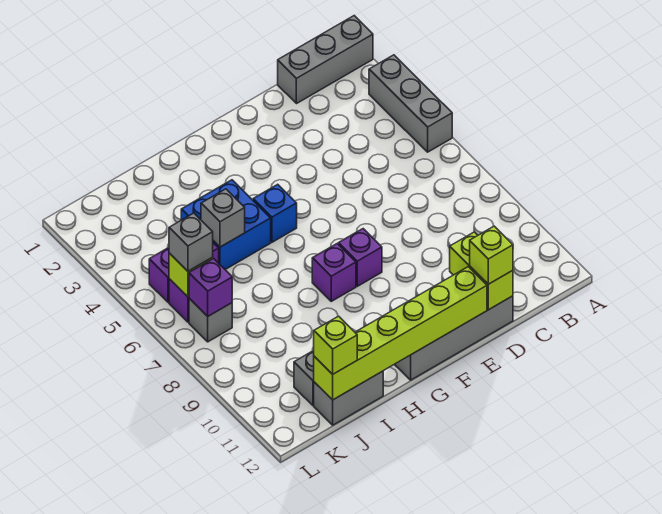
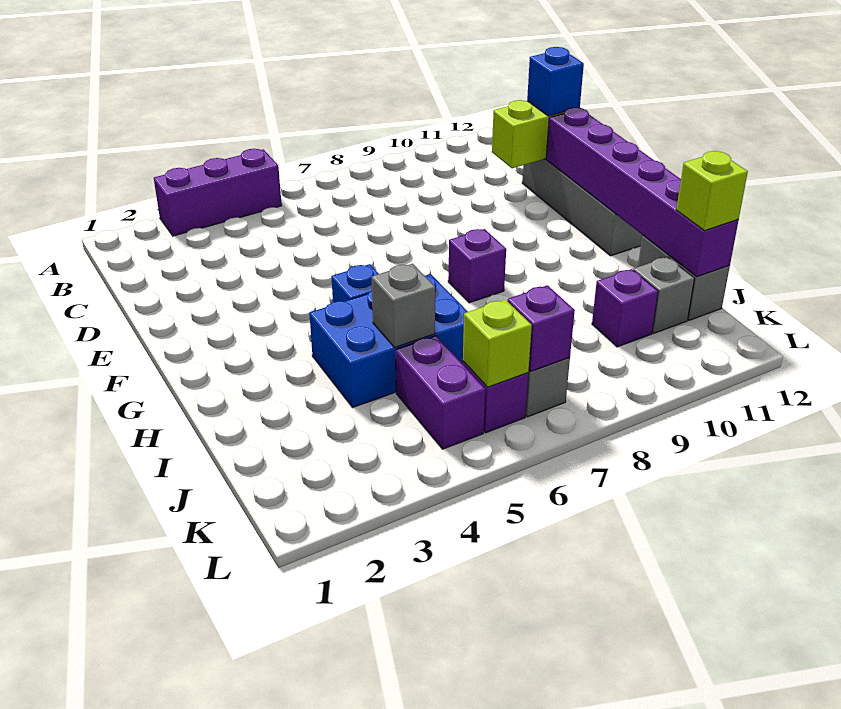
grey brick A1:C1 level 1 -> none
grey brick A3:A5 level 1 -> purple brick A3:A5 level 1
lime brick D12 level 3 -> blue brick D12 level 3
lime brick E12:J12 level 2 -> purple brick E12:J12 level 2
purple brick F8 level 1 -> purple brick J10 level 1
blue brick H4:I5 level 1 -> blue brick H4:I6 level 1
grey brick K6 level 3 -> none

